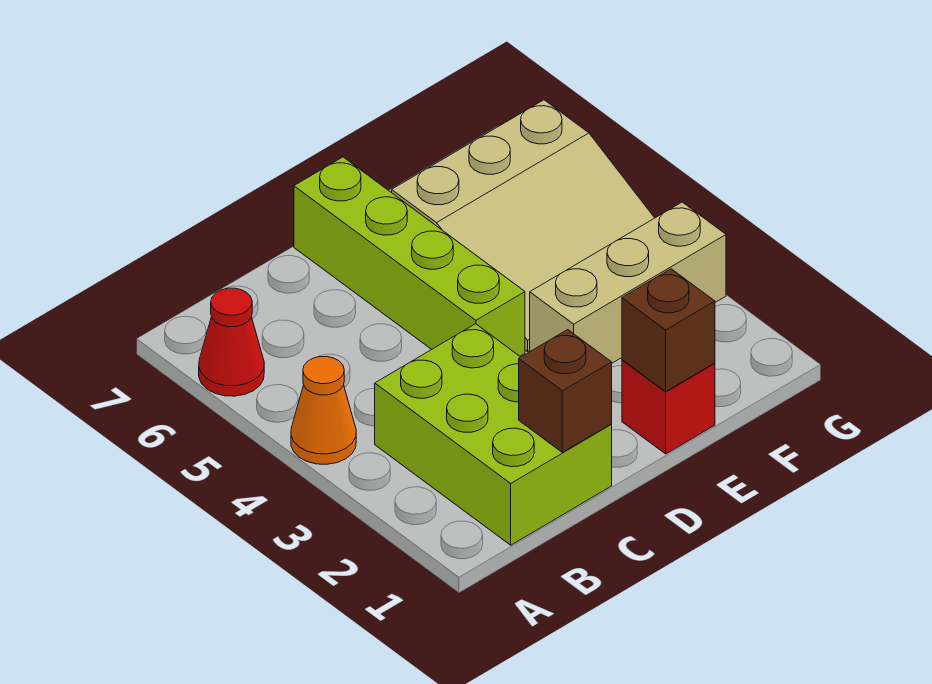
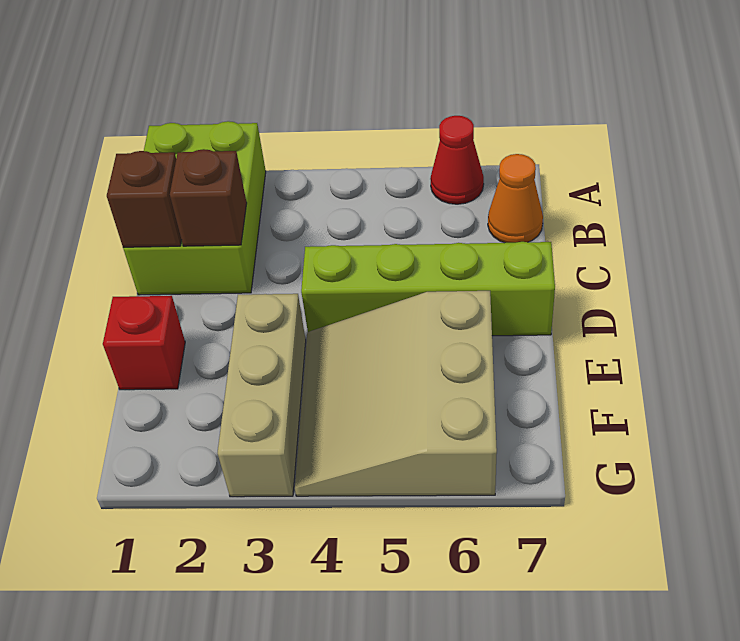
orange cone A4 level 1 -> orange cone B7 level 1
lime brick B1:C3 level 1 -> lime brick A1:C2 level 1
brown brick E1 level 2 -> brown brick C2 level 2

